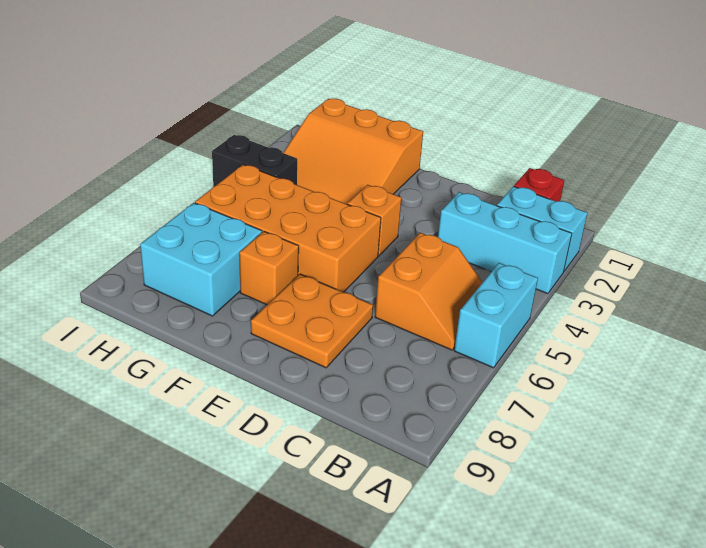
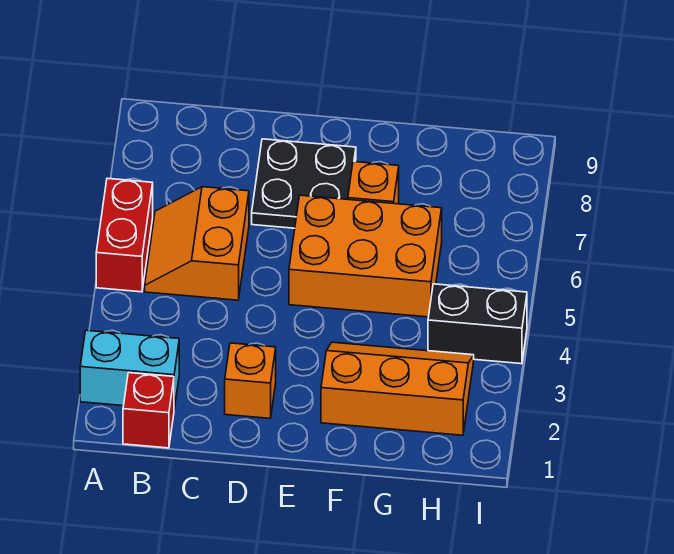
cyan brick A3:C3 level 1 -> none
cyan brick A5:A6 level 1 -> red brick A5:A6 level 1
orange plate D7:E8 level 1 -> black plate D7:E8 level 1
orange brick E4 level 1 -> orange brick D2 level 1
orange brick E5:H6 level 1 -> orange brick E5:G6 level 1
orange slope F1:H3 level 1 top 1 -> orange slope F2:H3 level 1 top 2
cyan brick G7:H8 level 1 -> none

